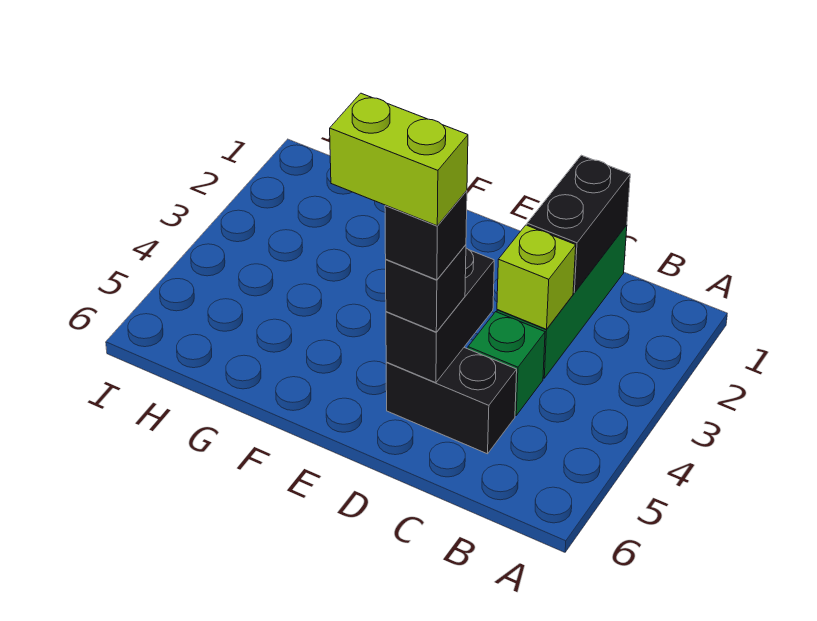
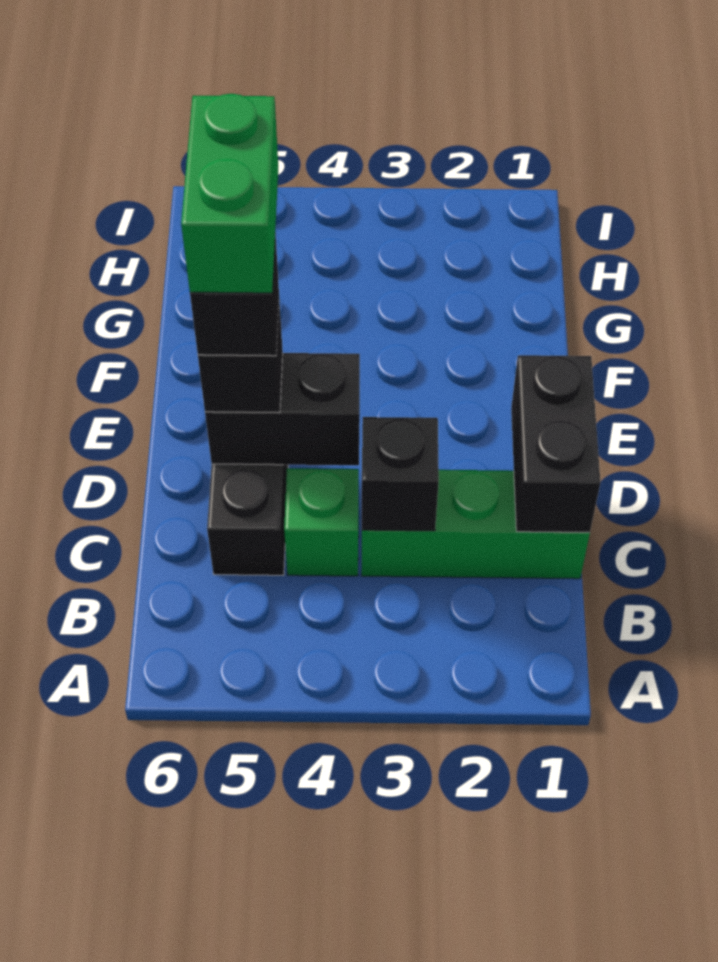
black brick C1:C2 level 2 -> black brick C1:D1 level 2
lime brick C3 level 2 -> black brick C3 level 2
lime brick D5:E5 level 5 -> green brick D5:E5 level 5

